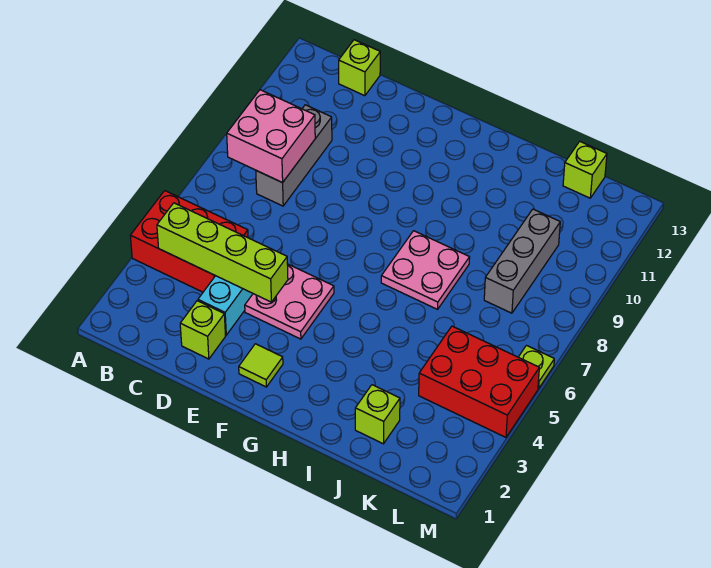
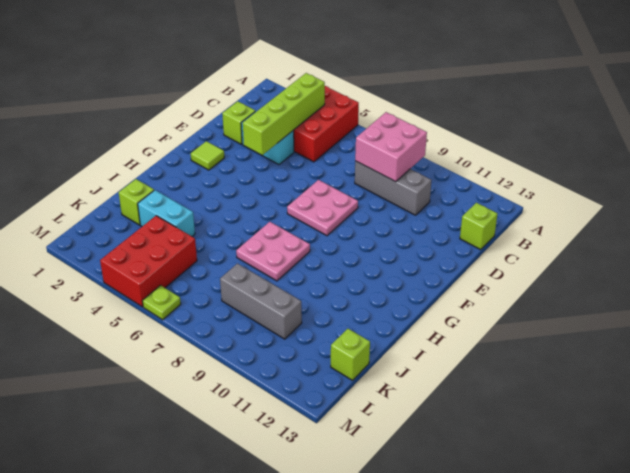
pink plate E4:F5 level 1 -> pink plate E7:F8 level 1
none -> cyan brick J3:J4 level 1

